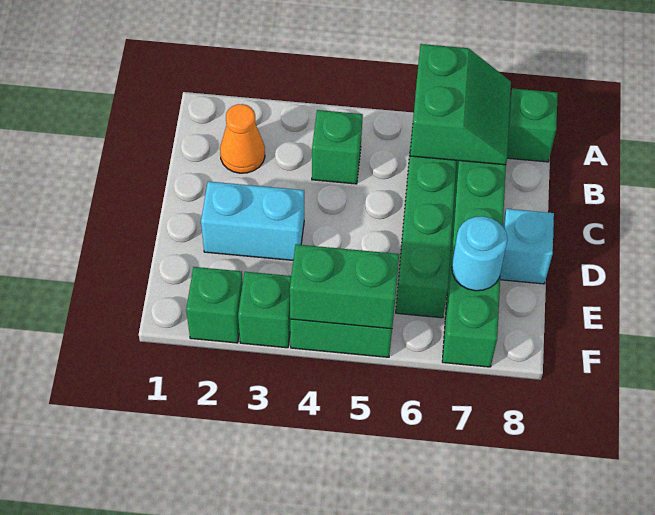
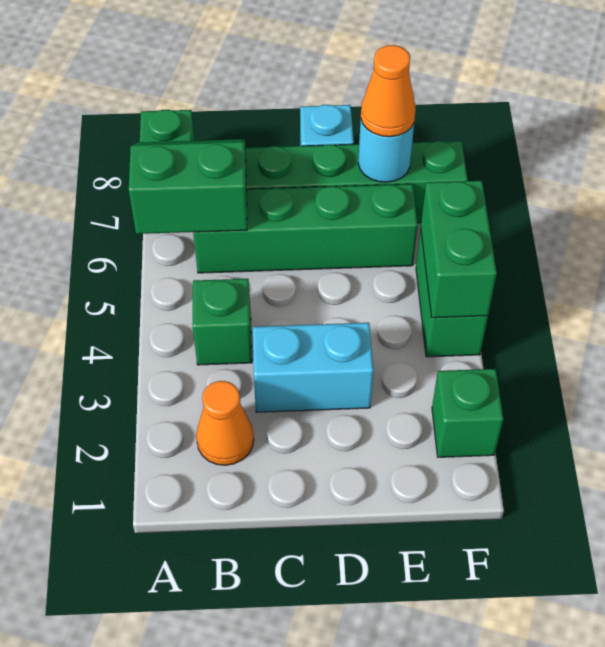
cyan brick D2:D3 level 1 -> cyan brick C3:D3 level 1
none -> orange cone E7 level 3
green brick F3 level 1 -> none

